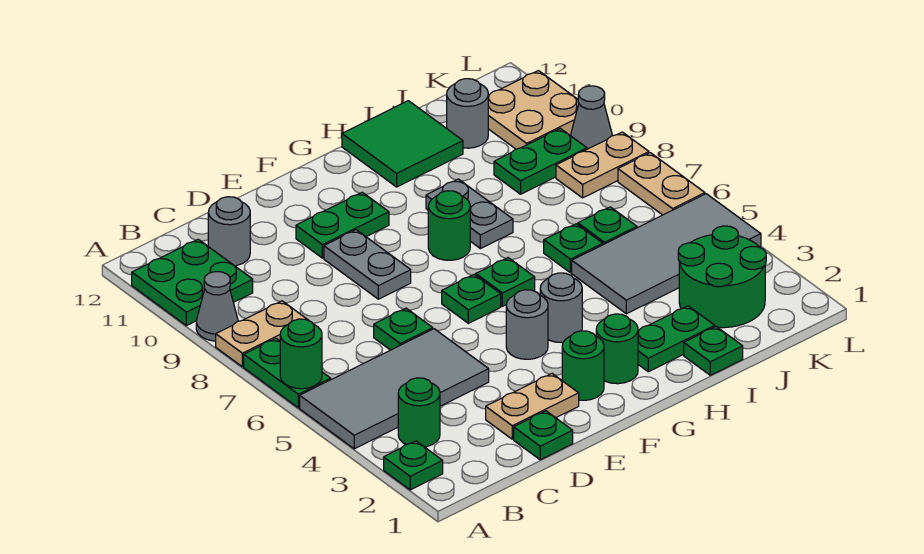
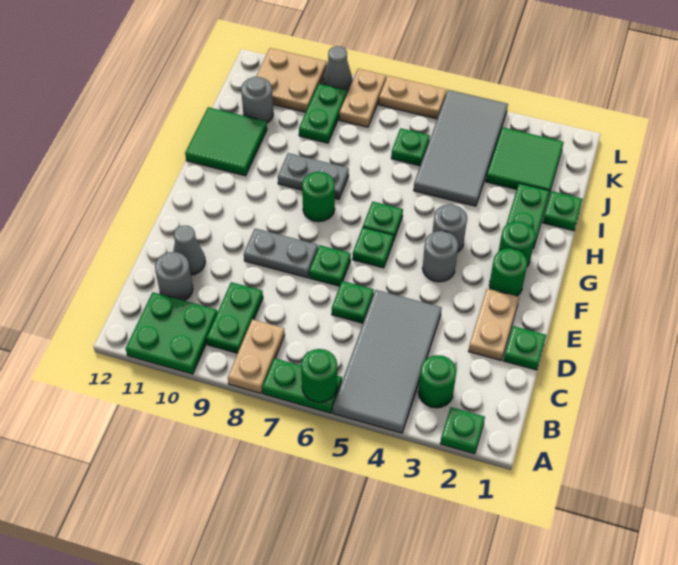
grey cone A9 level 1 -> grey cone D11 level 1
green plate E10:F10 level 1 -> green plate B9:C9 level 1
green plate I6 level 1 -> green plate E7 level 1
green round brick J2:K3 level 1 -> green tile J2:K3 level 1

